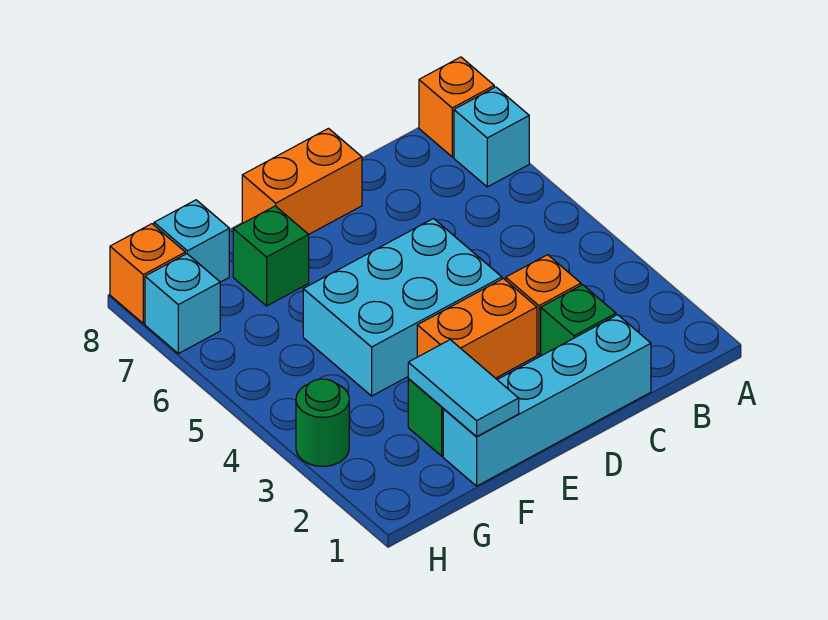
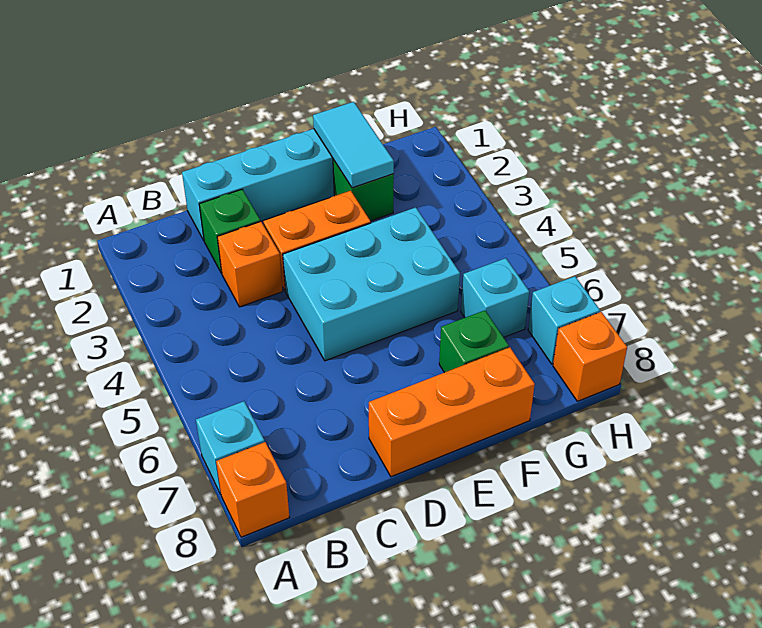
orange brick D8:E8 level 1 -> orange brick D8:F8 level 1
cyan brick G8 level 1 -> cyan brick G6 level 1
green round brick H3 level 1 -> none

